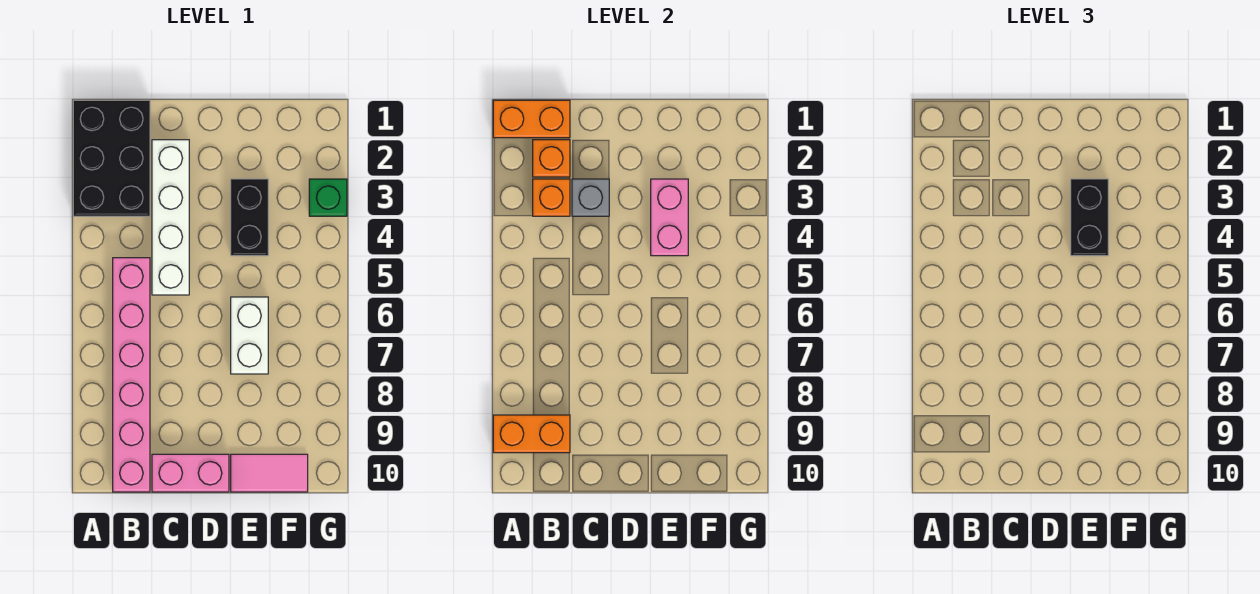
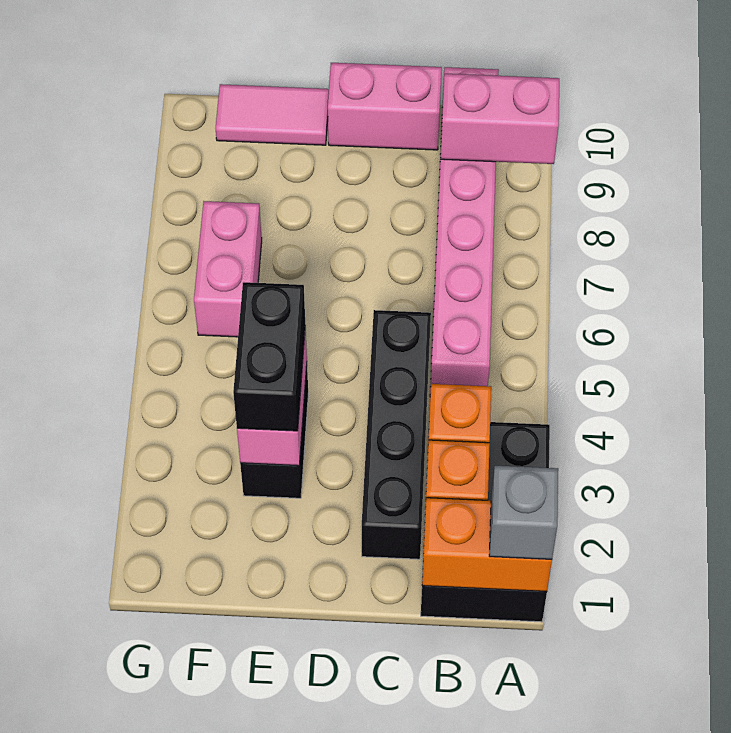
orange brick A9:B9 level 2 -> pink brick A9:B9 level 2
white brick C2:C5 level 1 -> black brick C2:C5 level 1
grey brick C3 level 2 -> grey brick A1 level 3
white brick E6:E7 level 1 -> none
none -> pink brick F6:F7 level 1
green brick G3 level 1 -> none

